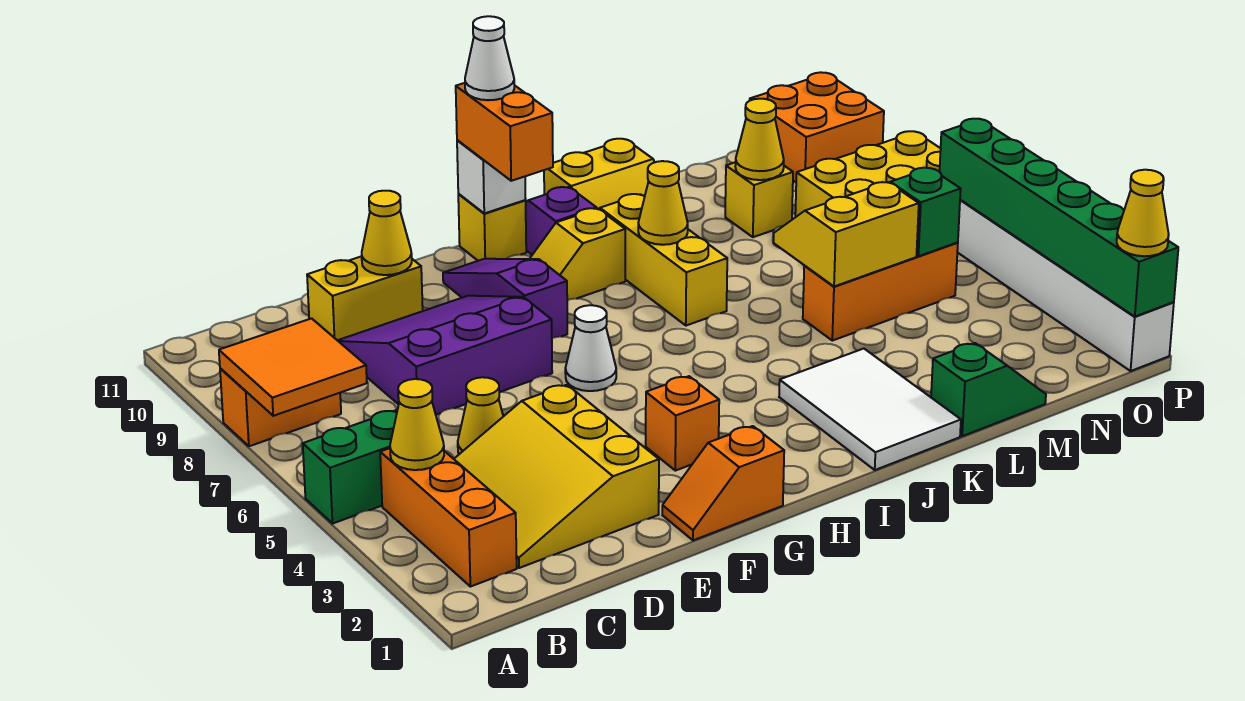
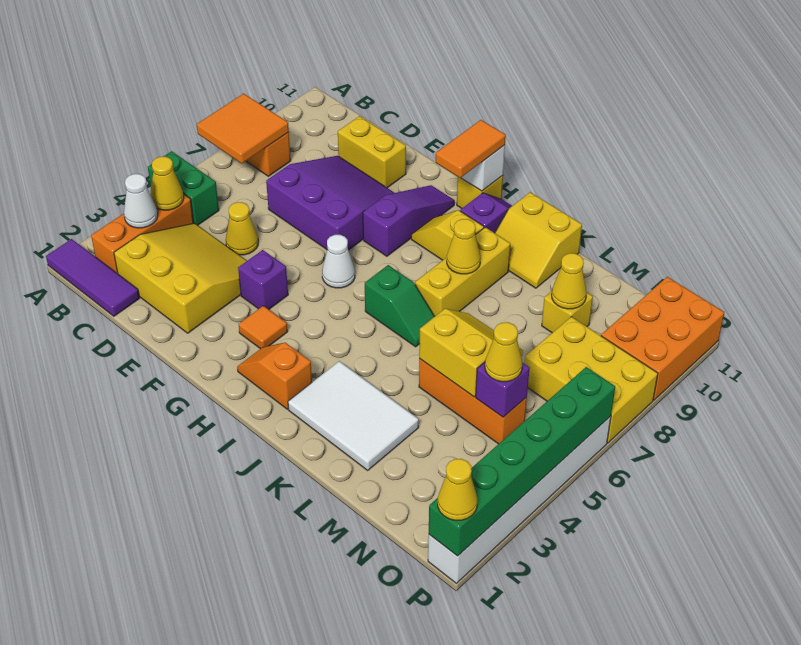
none -> purple tile A1:C1 level 1
yellow slope C2:E4 level 1 top E -> yellow slope C2:E4 level 1 top 2
yellow cone E10 level 2 -> yellow cone N5 level 3
orange slope F1:G1 level 1 top G -> orange slope H2:I2 level 1 top I
none -> purple brick F4 level 1
orange brick G3 level 1 -> orange tile G3 level 1
orange brick H10:H11 level 3 -> orange tile H10:H11 level 3
white cone H11 level 4 -> white cone B3 level 2
white tile J1:K3 level 1 -> white tile J2:L3 level 1
green slope L1:M1 level 1 top L -> green slope I6:J6 level 1 top I
green brick N5 level 2 -> purple brick N5 level 2
orange brick O10:P11 level 1 -> orange brick O9:P11 level 1

